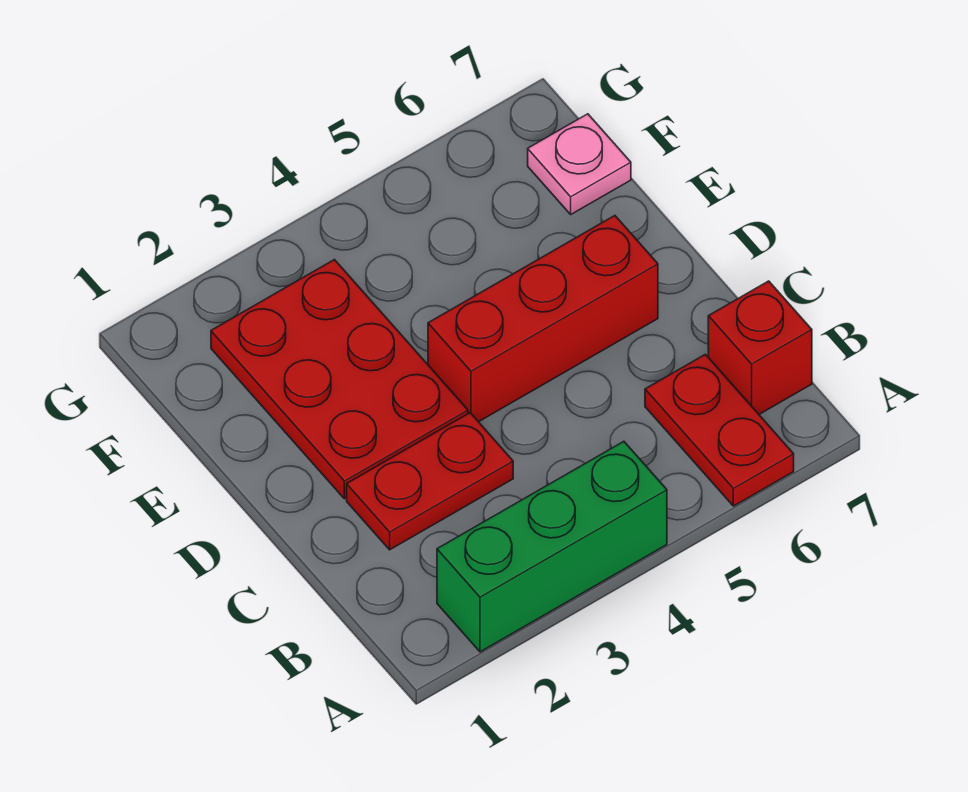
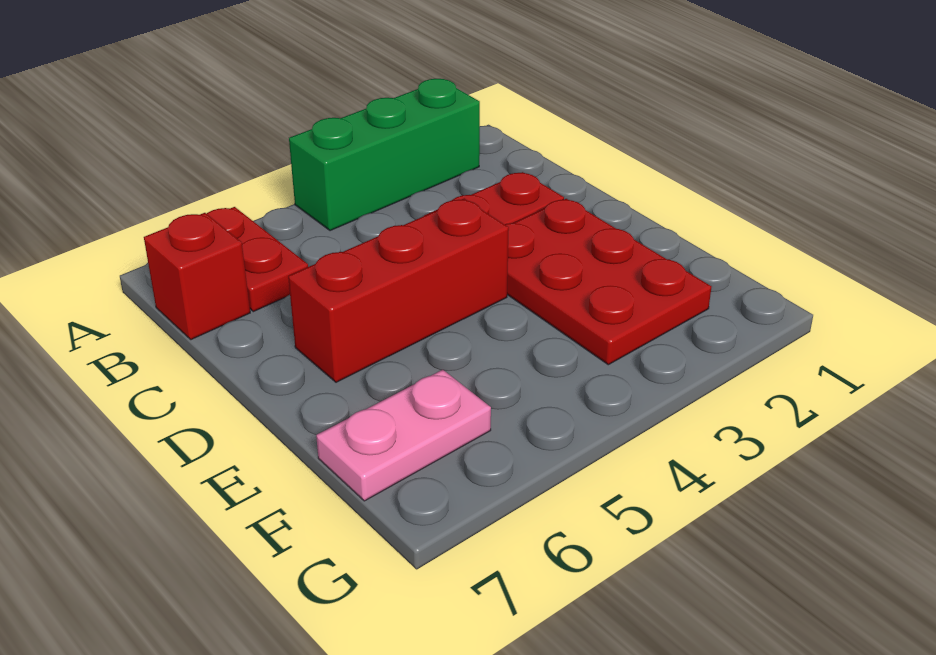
pink plate F7 level 1 -> pink plate F6:F7 level 1

